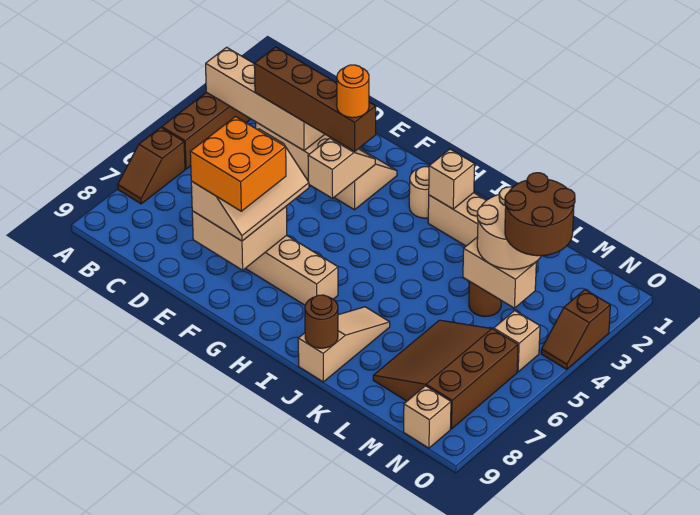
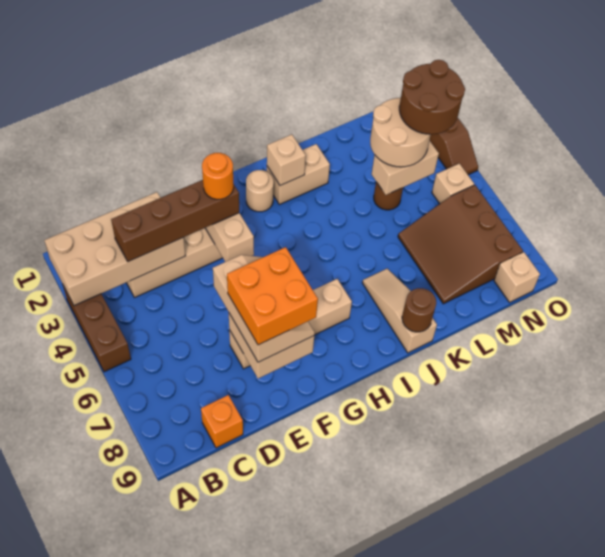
tan brick A3:D3 level 2 -> tan brick A2:D3 level 2
brown slope A6:A7 level 1 top 6 -> none
none -> orange brick C9 level 1

